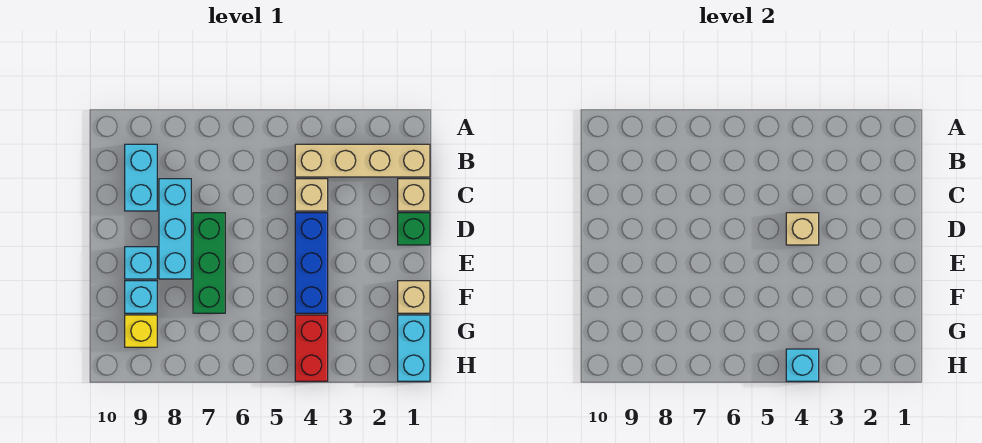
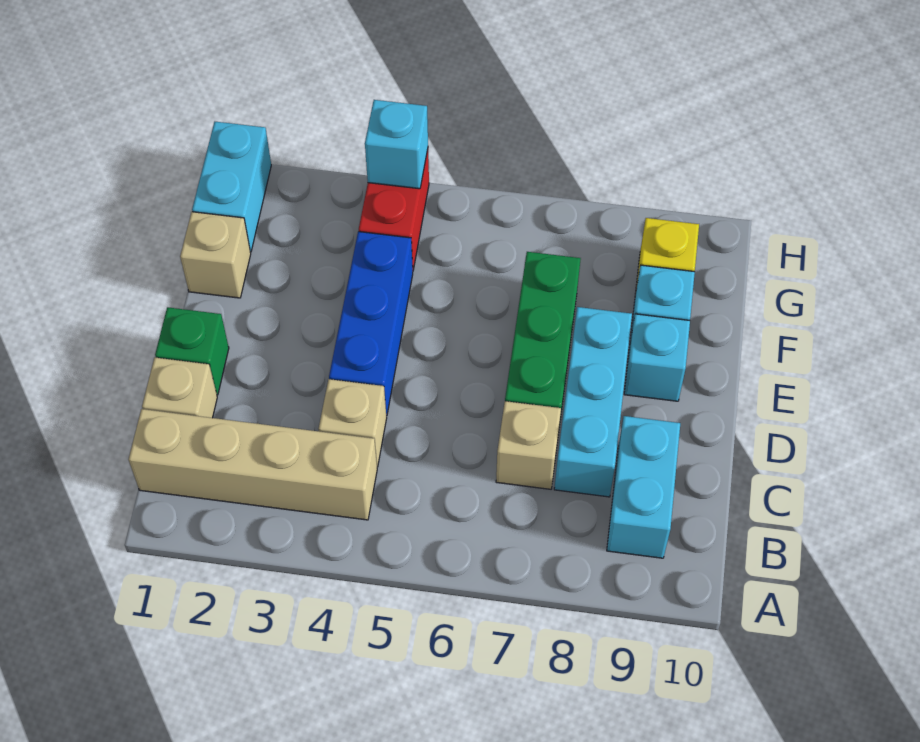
tan brick D4 level 2 -> tan brick C7 level 1

